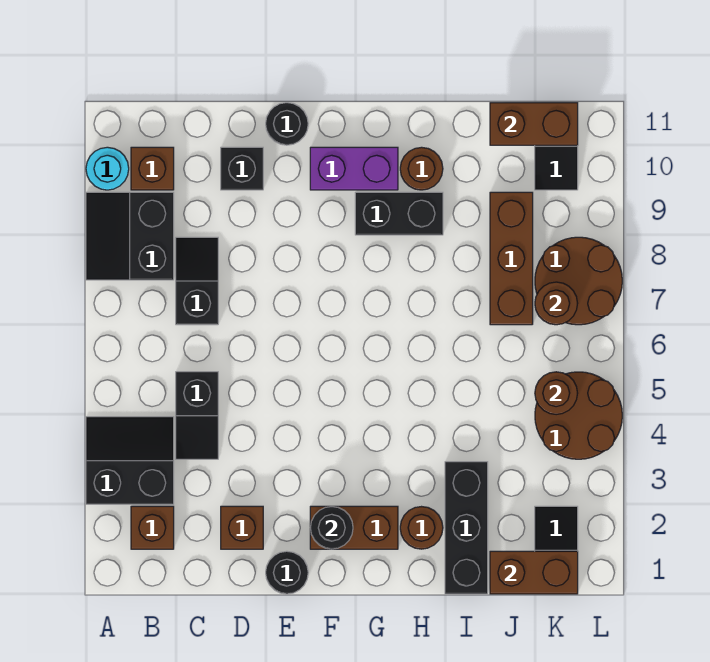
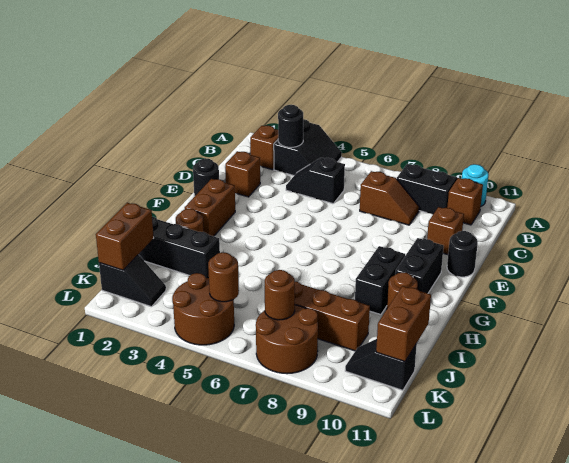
black slope C7:C8 level 1 top 7 -> brown slope C7:C8 level 1 top 7
black brick D10 level 1 -> brown brick D10 level 1
black round brick F2 level 2 -> black round brick B3 level 2
purple brick F10:G10 level 1 -> black brick F10:G10 level 1

